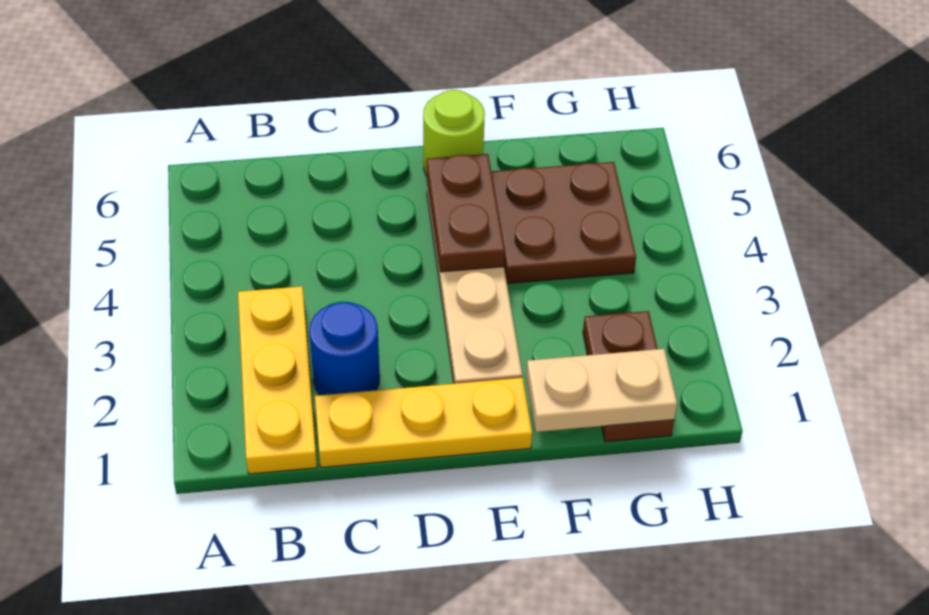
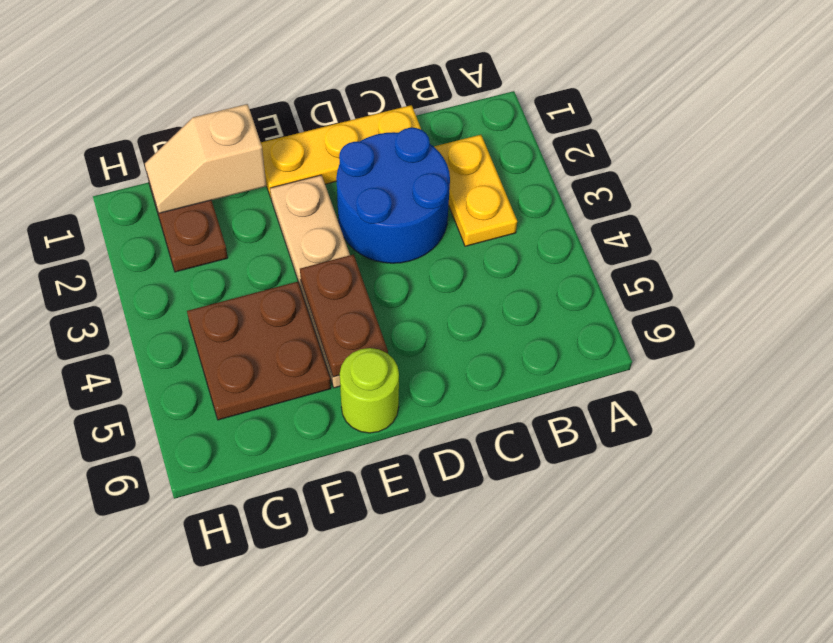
yellow plate B1:B3 level 1 -> yellow plate B2:B3 level 1
blue round brick C2 level 1 -> blue round brick C2:D3 level 1
tan plate F1:G1 level 2 -> tan slope F1:G1 level 2 top F

